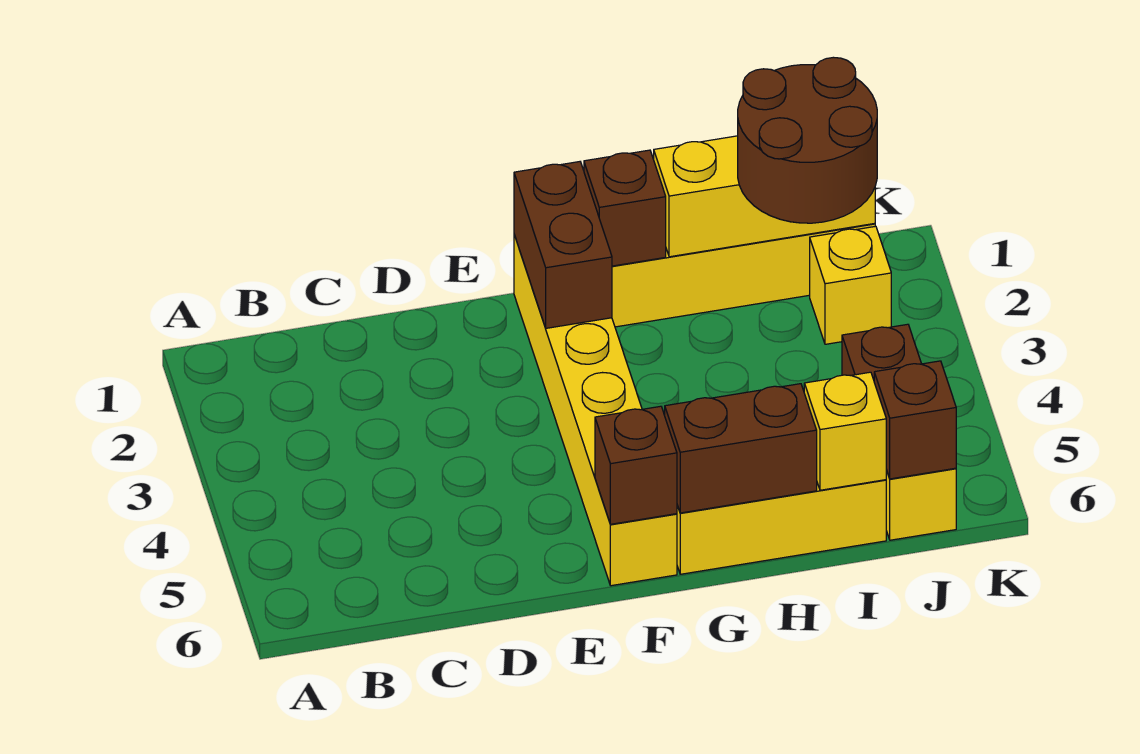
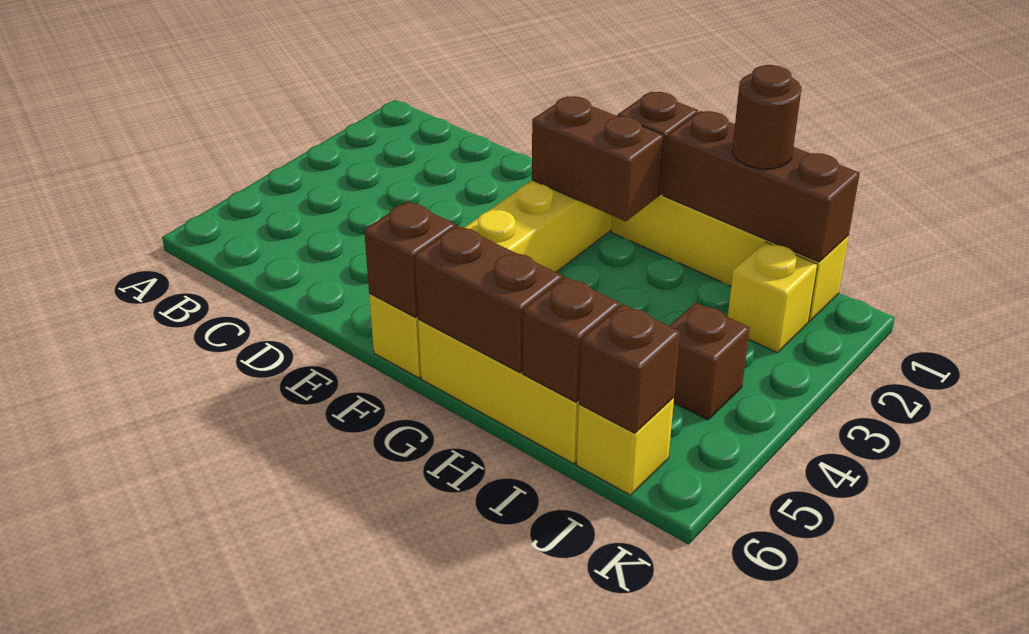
brown brick F1:F2 level 2 -> brown brick F2:G2 level 2
yellow brick H1:J1 level 2 -> brown brick H1:J1 level 2
brown round brick I1:J2 level 3 -> brown round brick I1 level 3
yellow brick I6 level 2 -> brown brick I6 level 2

